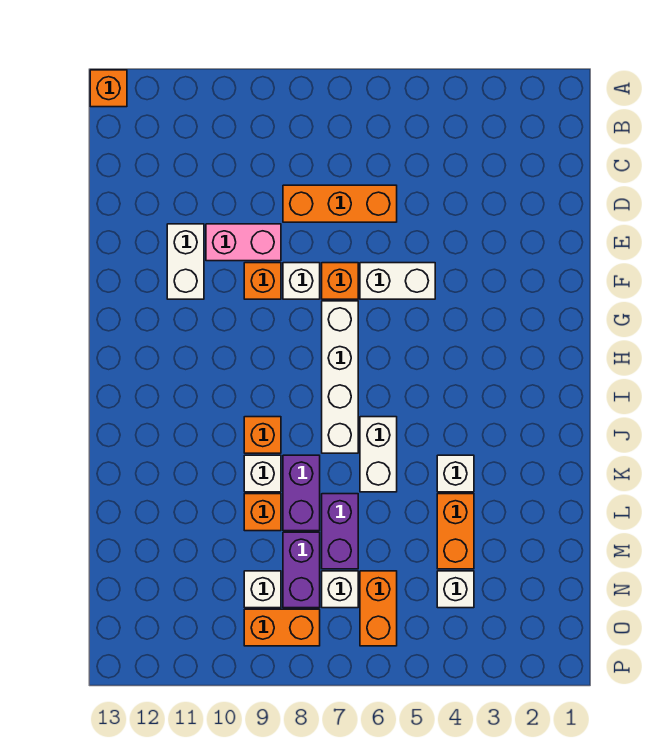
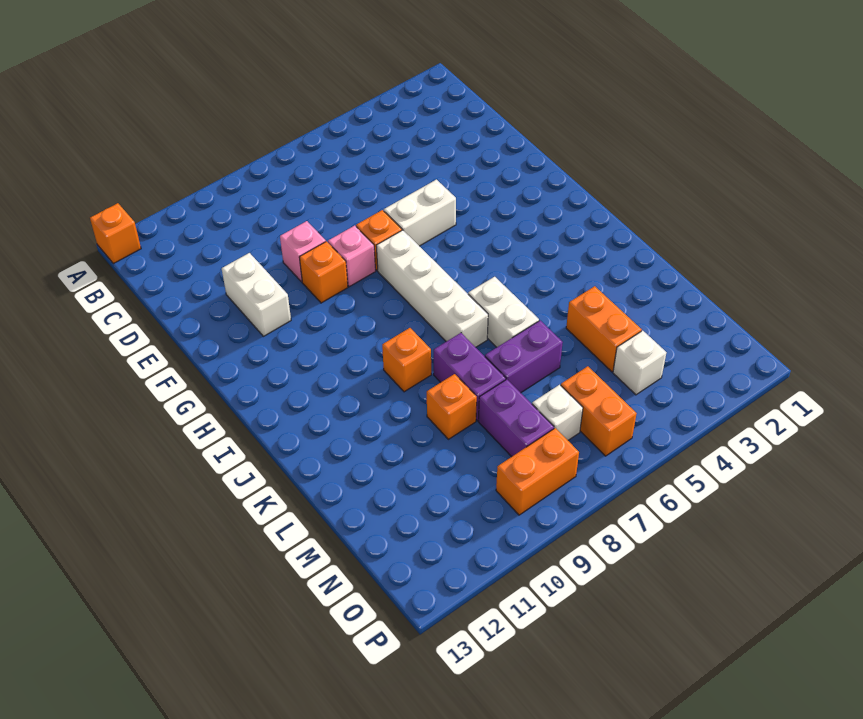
orange brick D6:D8 level 1 -> none
pink brick E9:E10 level 1 -> pink brick E9 level 1
white brick F8 level 1 -> pink brick F8 level 1
white brick K4 level 1 -> none
white brick K9 level 1 -> none
purple brick L7:M7 level 1 -> purple brick L6:L7 level 1
white brick N9 level 1 -> none

